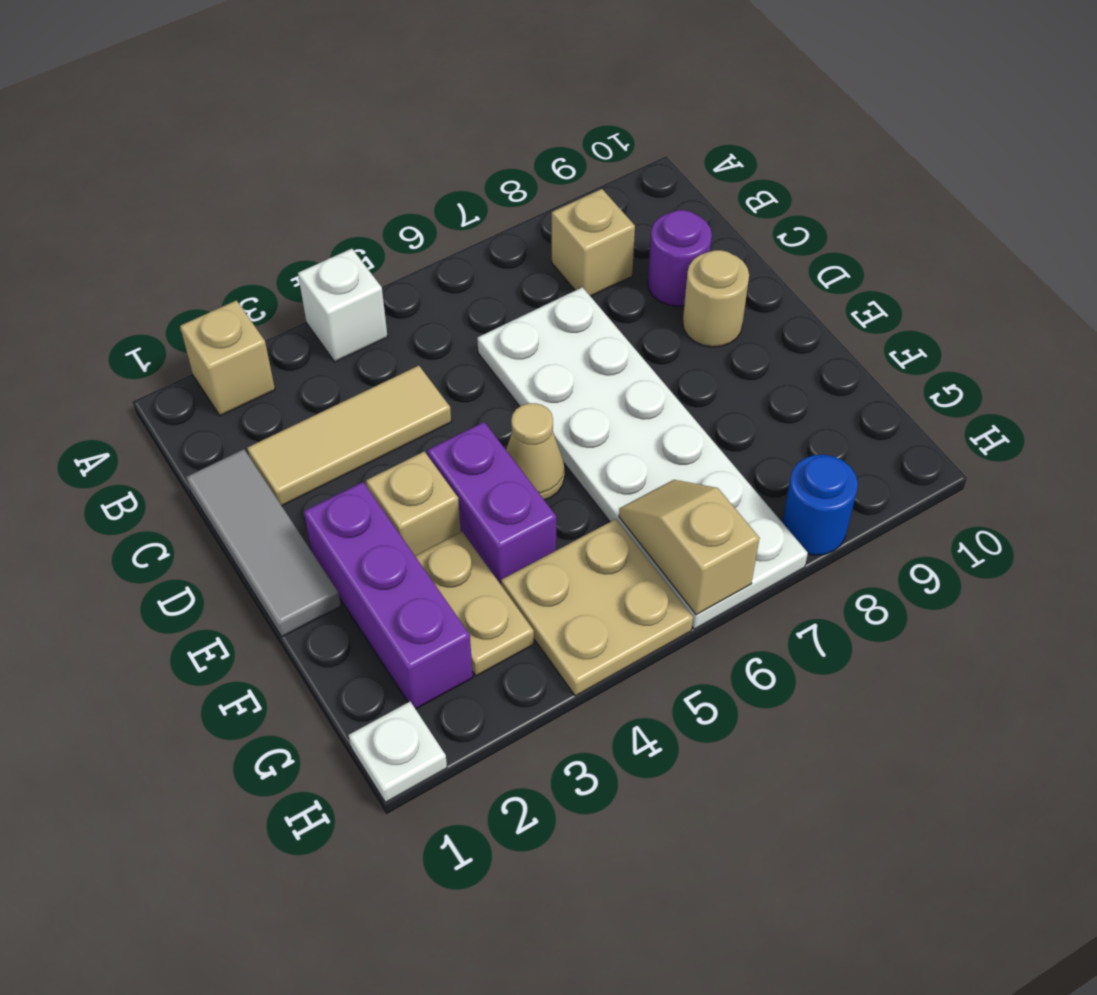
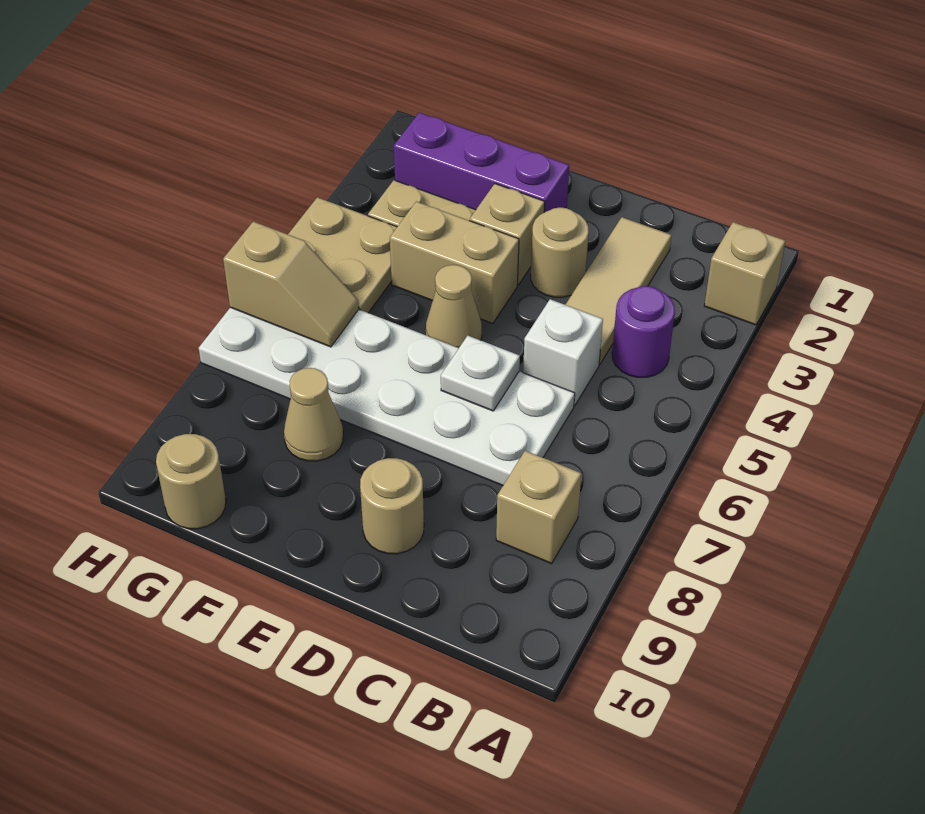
white brick A4 level 1 -> white brick C5 level 1
grey tile C1:E1 level 1 -> none
purple round brick C9 level 1 -> purple round brick B4 level 1
none -> tan round brick D3 level 1
purple brick E4:F4 level 1 -> tan brick E4:F4 level 1
none -> tan cone F8 level 1
none -> tan round brick G10 level 1
white plate H1 level 1 -> white plate D6 level 2
blue round brick H8 level 1 -> none

